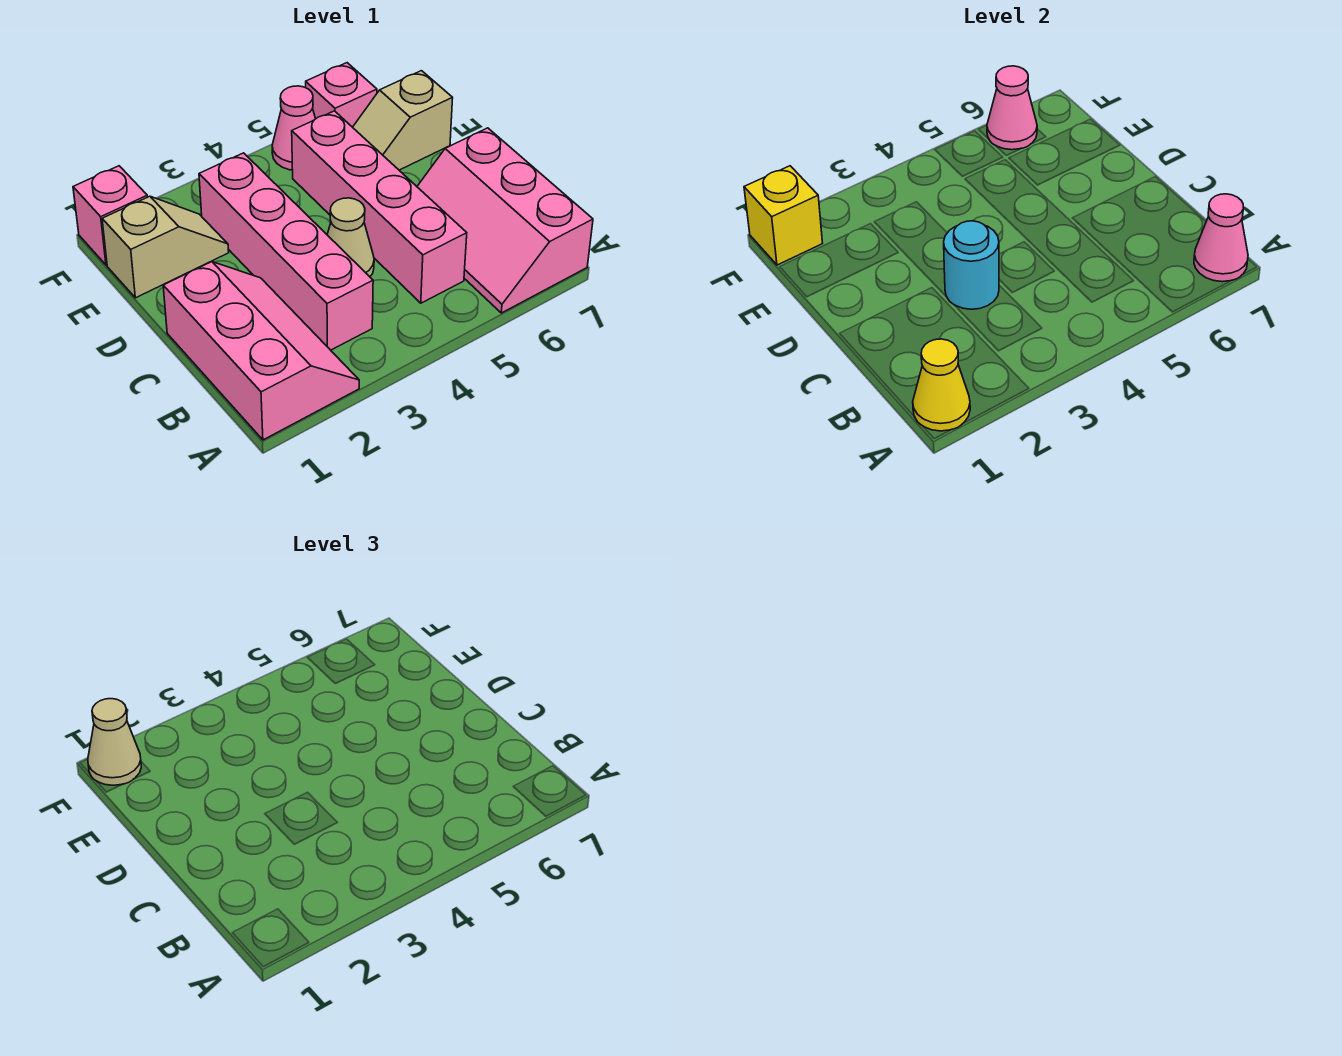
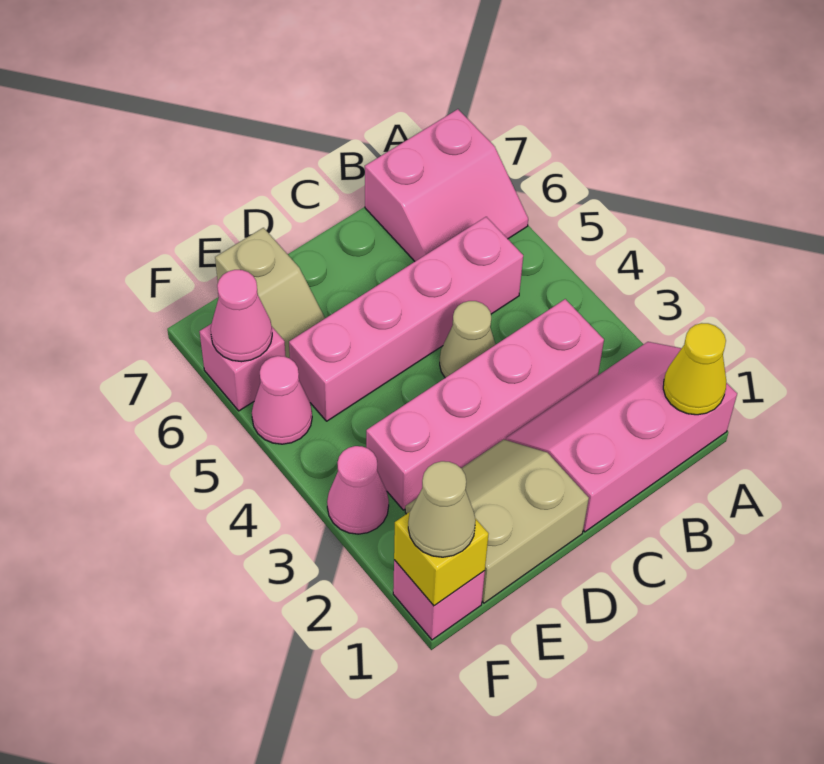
pink slope A6:C7 level 1 top 7 -> pink slope A6:B7 level 1 top 7
pink cone A7 level 2 -> pink cone F3 level 1
cyan round brick C3 level 2 -> none
tan slope E1:E2 level 1 top 1 -> tan slope D1:E2 level 1 top 1

